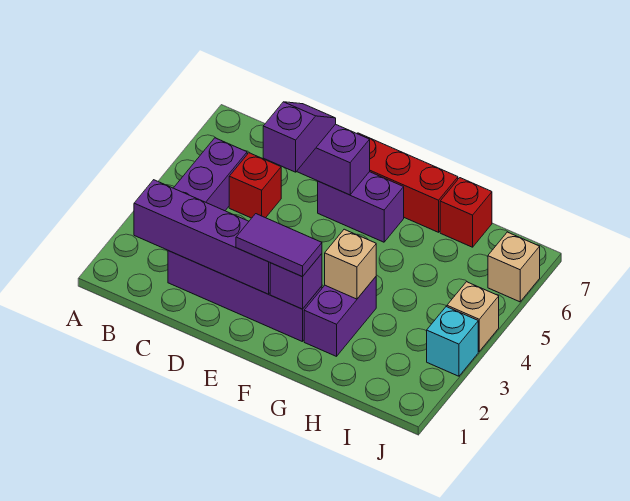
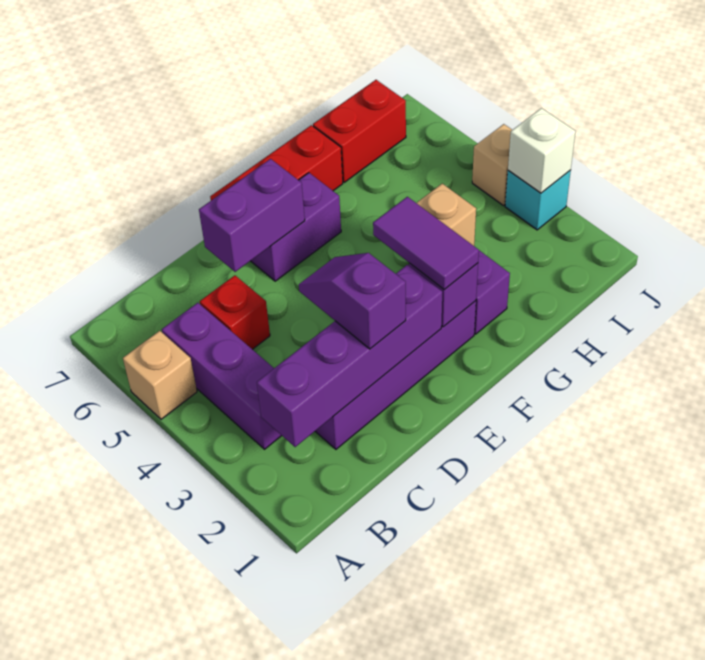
purple slope D5:D6 level 3 top 5 -> purple slope D2:D3 level 3 top 2
purple tile E2:F2 level 3 -> purple tile F2:F3 level 3
red brick H7 level 1 -> red brick H7:I7 level 1
none -> white brick J3 level 2
tan brick J6 level 1 -> tan brick A5 level 1

